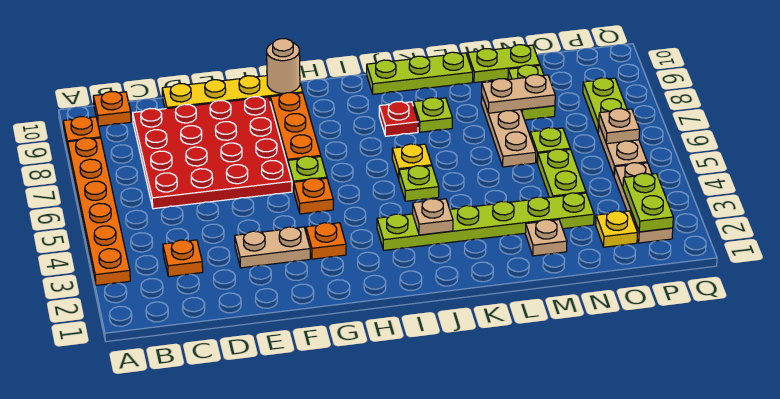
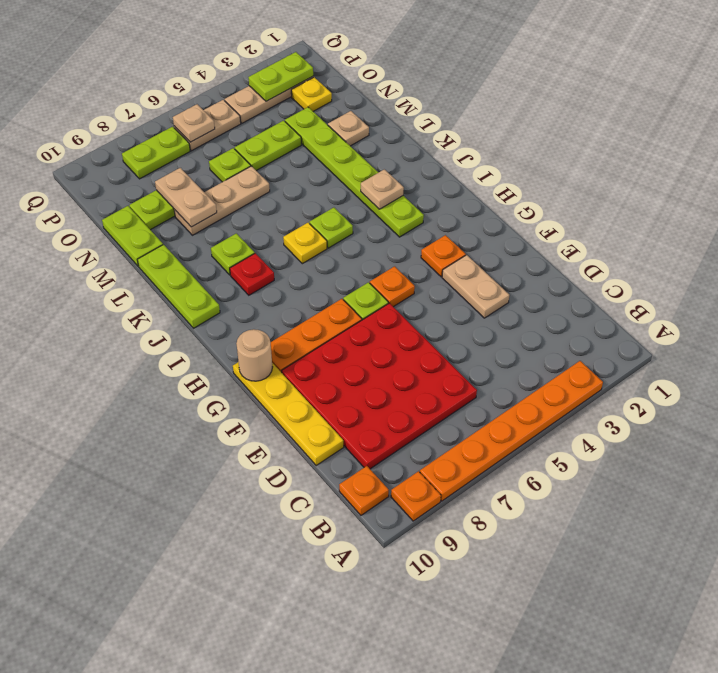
orange plate C3 level 1 -> none

